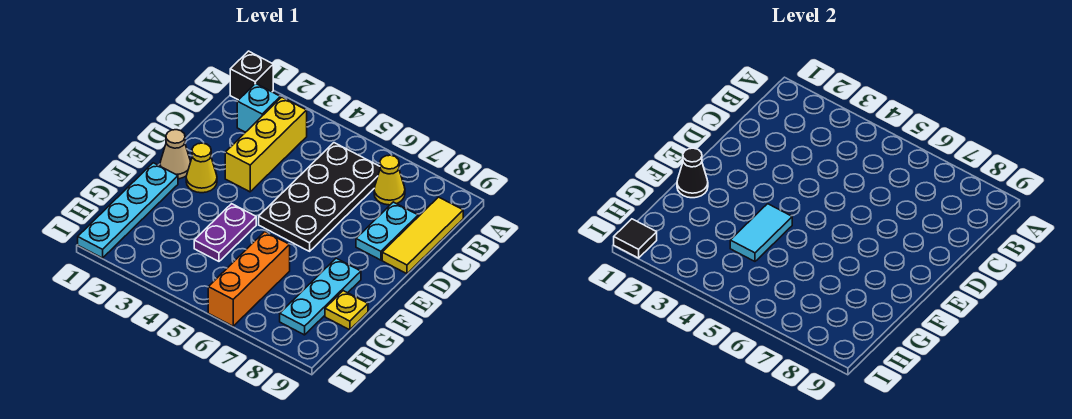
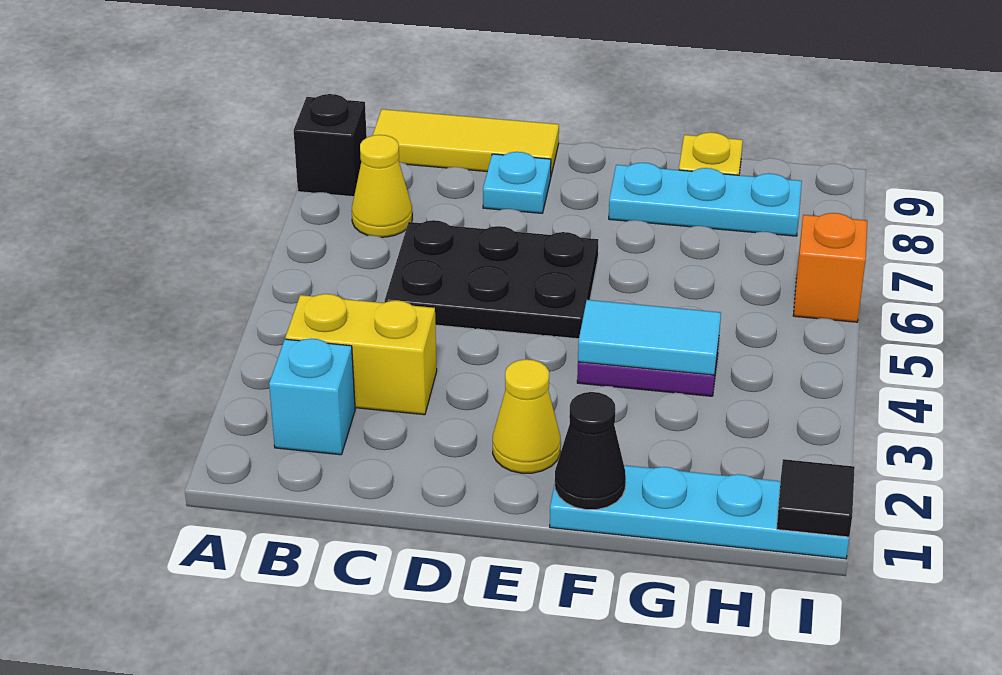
black brick A1 level 1 -> black brick A8 level 1
yellow brick B3:D3 level 1 -> yellow brick B3:C3 level 1
black plate B5:E6 level 1 -> black plate C5:E6 level 1
cyan plate C8:D8 level 1 -> cyan plate D8 level 1
tan cone E1 level 1 -> none
orange brick G6:I6 level 1 -> orange brick I6 level 1

